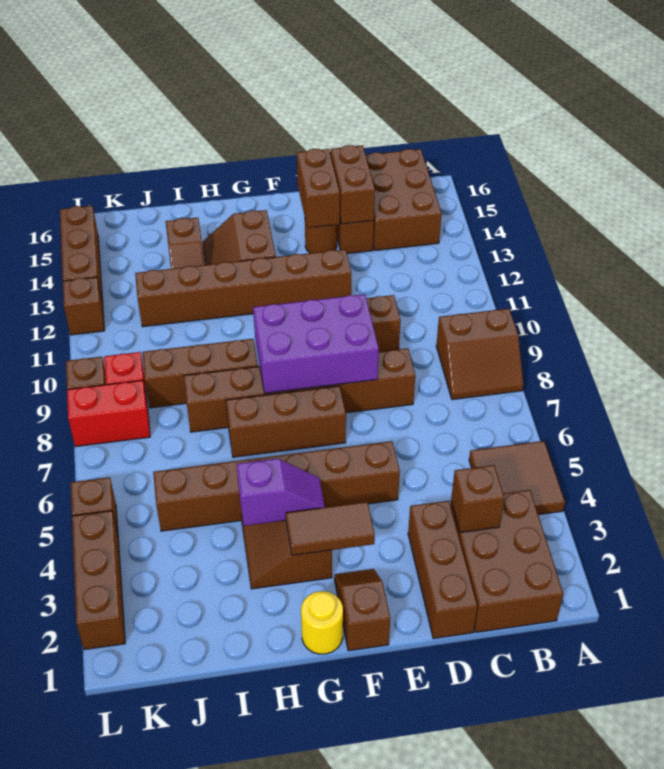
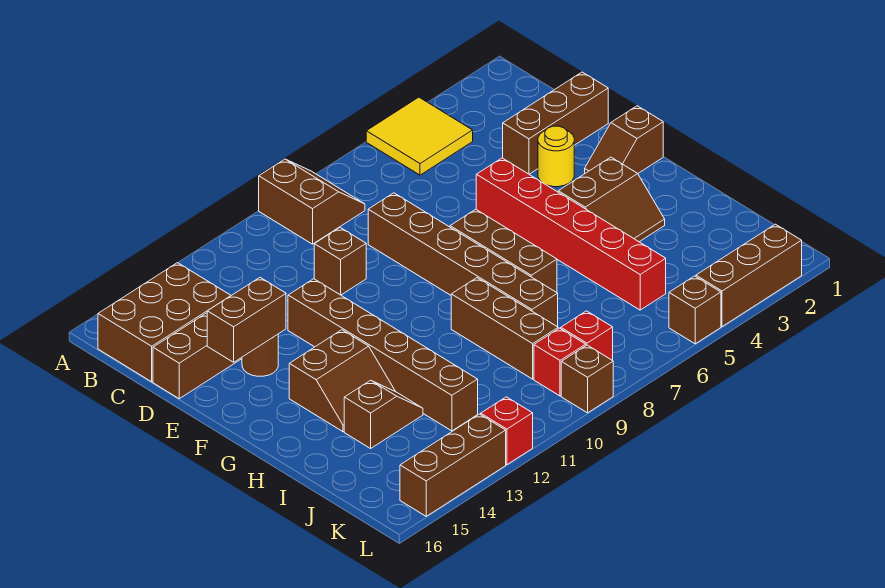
brown tile A4:B5 level 1 -> yellow tile A4:B5 level 1
brown brick B1:C3 level 1 -> none
brown brick C3 level 2 -> none
brown brick D14:D15 level 2 -> none
brown brick E5:J5 level 1 -> red brick E5:J5 level 1
purple brick E8:G9 level 2 -> none
brown tile F3:G3 level 2 -> none
yellow round brick G1 level 1 -> yellow round brick E3 level 1
purple slope G4:H4 level 2 top H -> none
red brick K8:L8 level 1 -> red brick K8 level 1
brown brick L12 level 1 -> red brick L12 level 1

